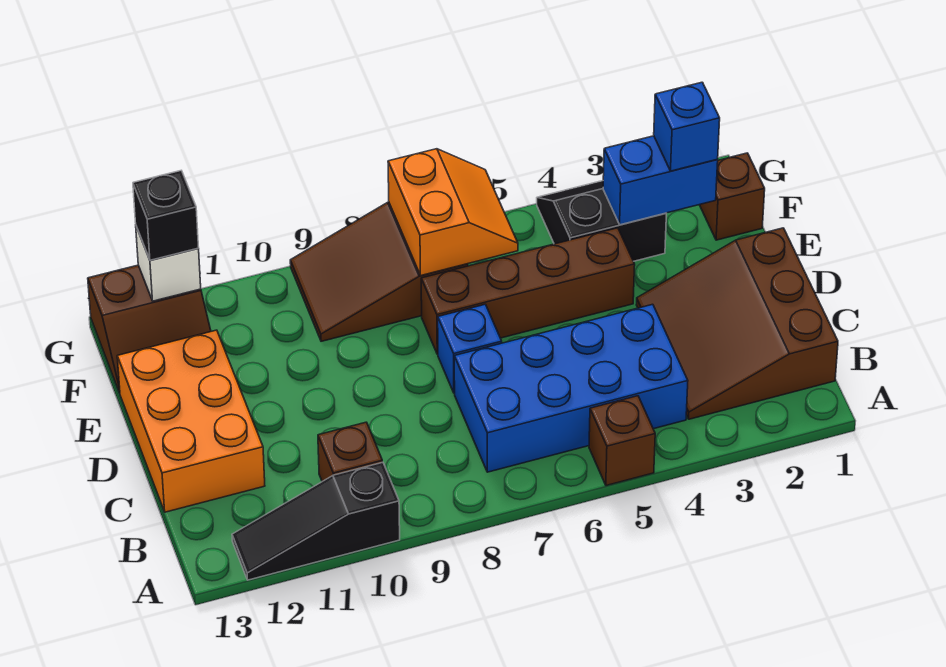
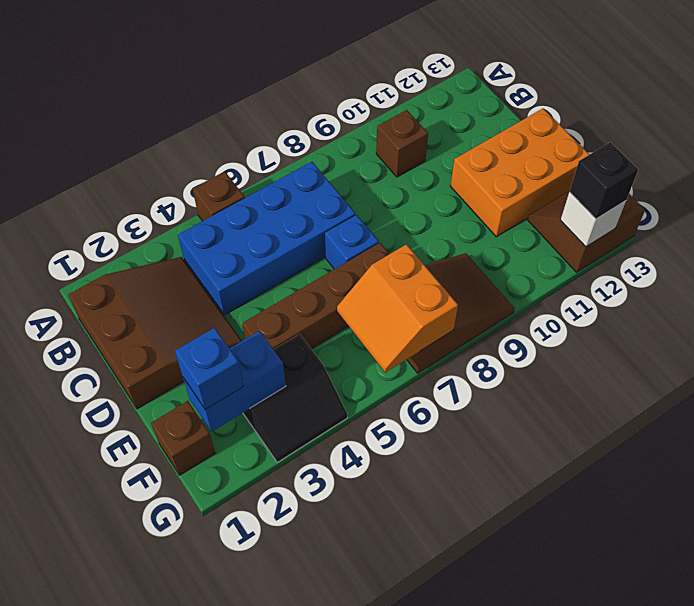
black slope A10:A12 level 1 top 10 -> none
orange brick C12:E13 level 1 -> orange brick D11:E13 level 1

